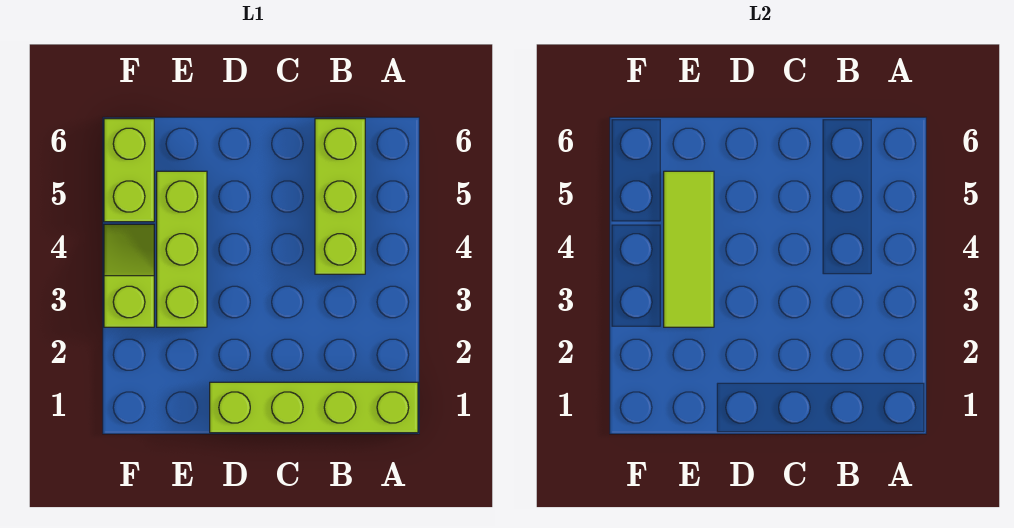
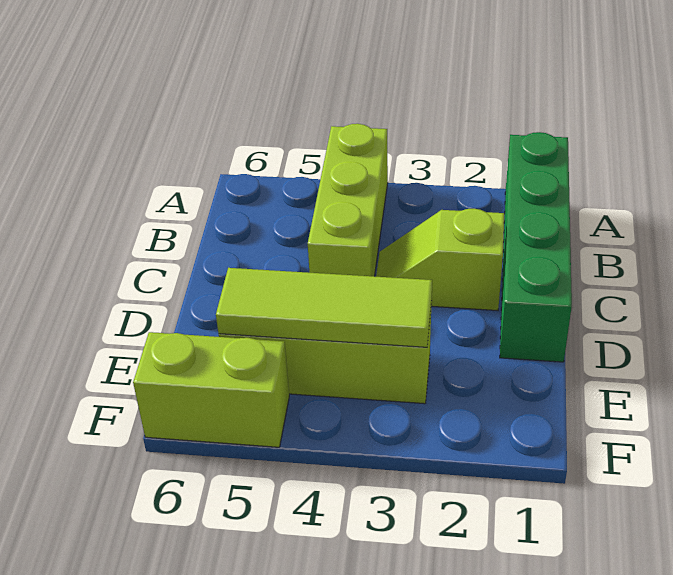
lime brick A1:D1 level 1 -> green brick A1:D1 level 1
lime brick B4:B6 level 1 -> lime brick A4:C4 level 1
lime slope F3:F4 level 1 top 3 -> lime slope C2:C3 level 1 top 2

